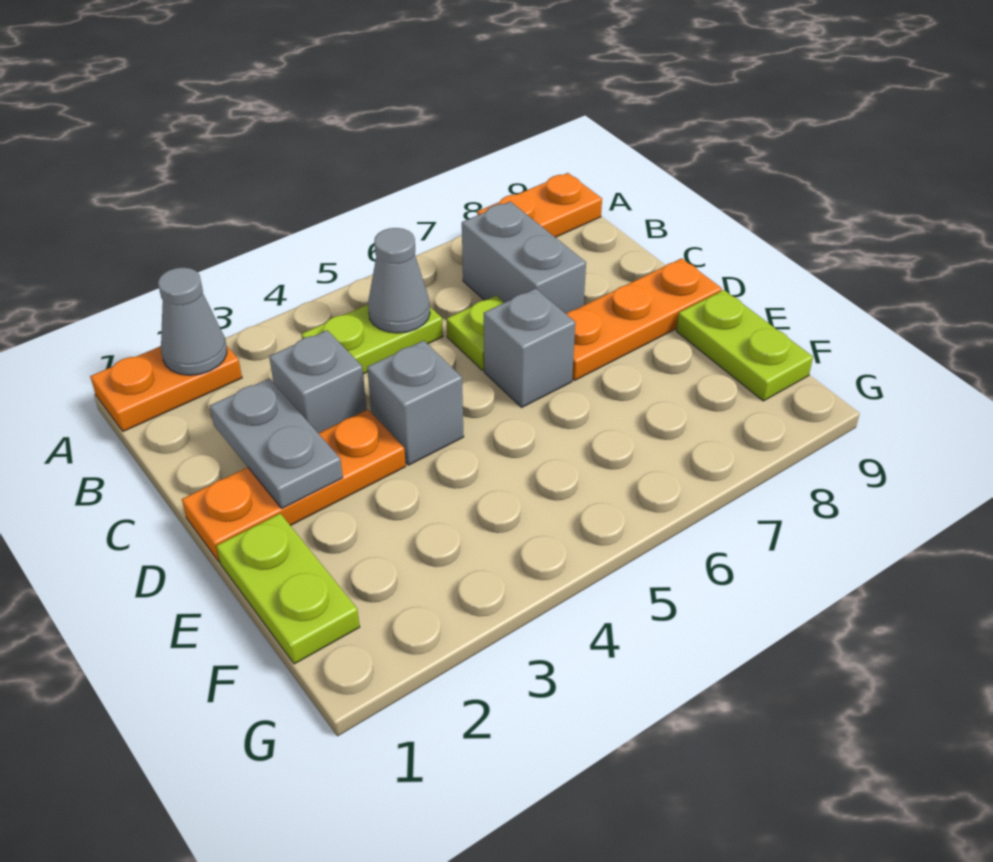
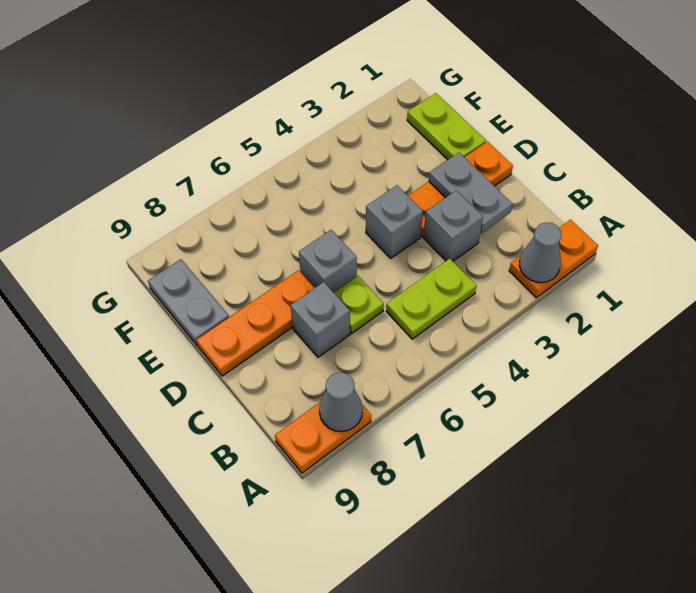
grey cone B5 level 2 -> grey cone A8 level 2
grey brick B7:C7 level 1 -> grey brick C7 level 1
lime plate E9:F9 level 1 -> grey plate E9:F9 level 1

